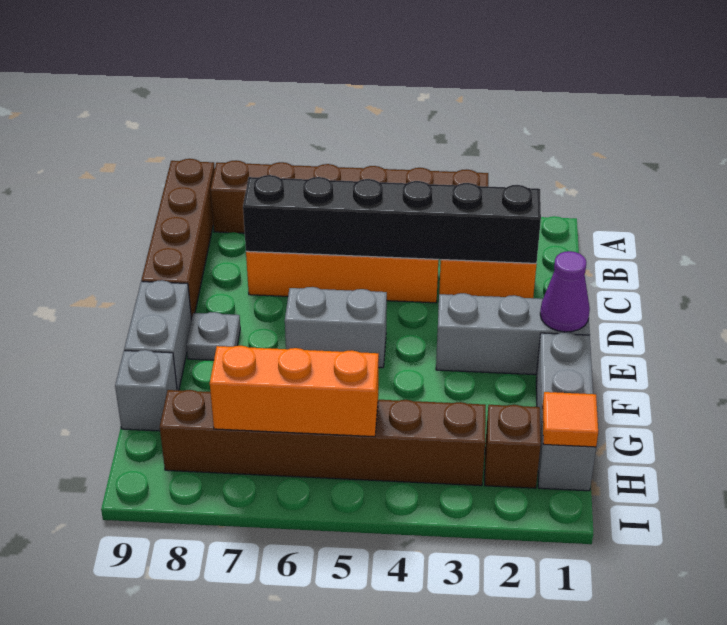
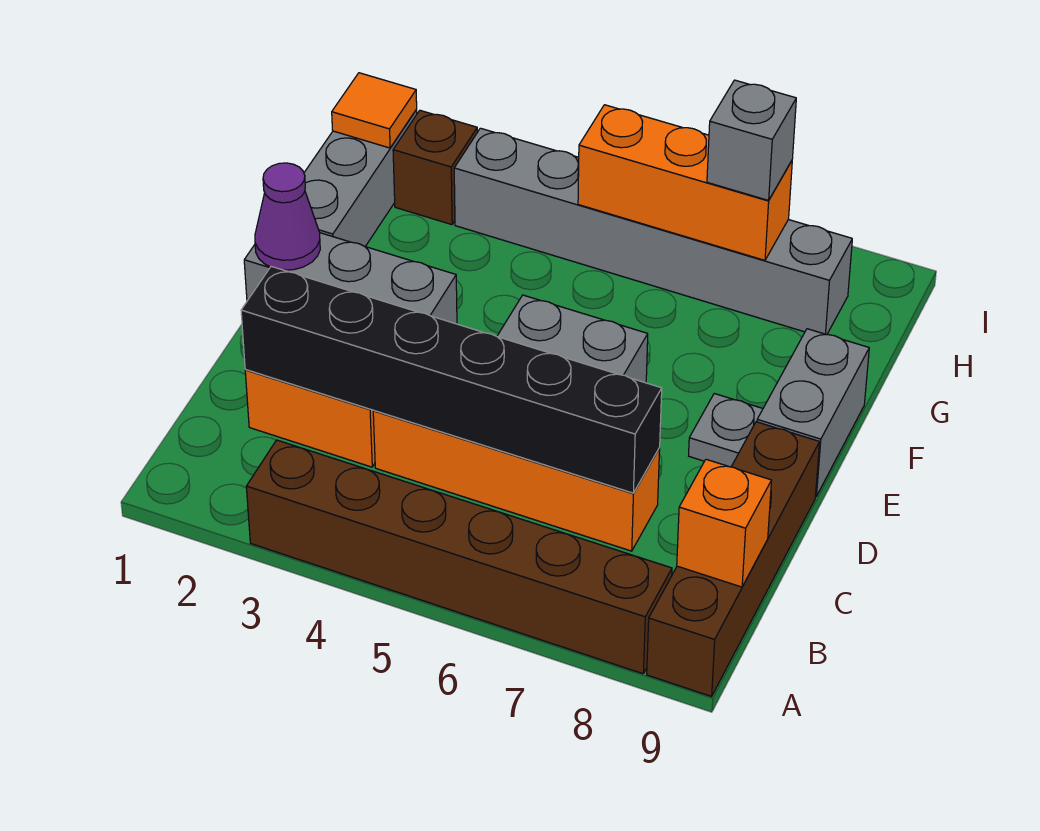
none -> orange brick B9 level 2
grey brick G9 level 1 -> grey brick H7 level 3
brown brick H3:H8 level 1 -> grey brick H3:H8 level 1

